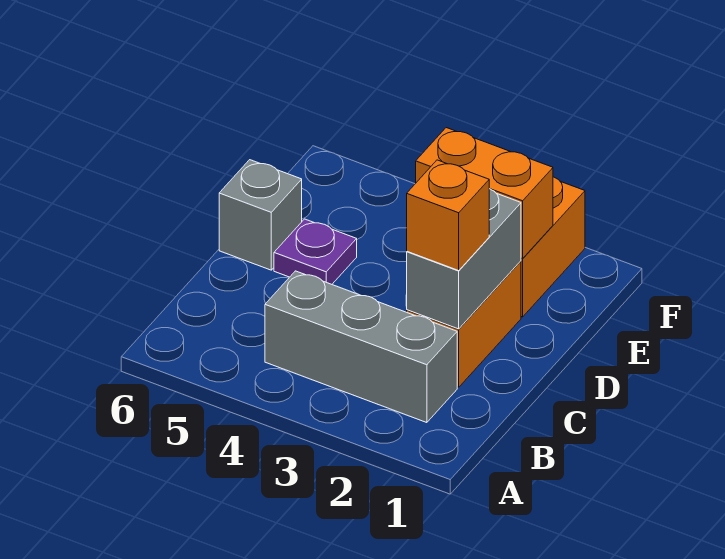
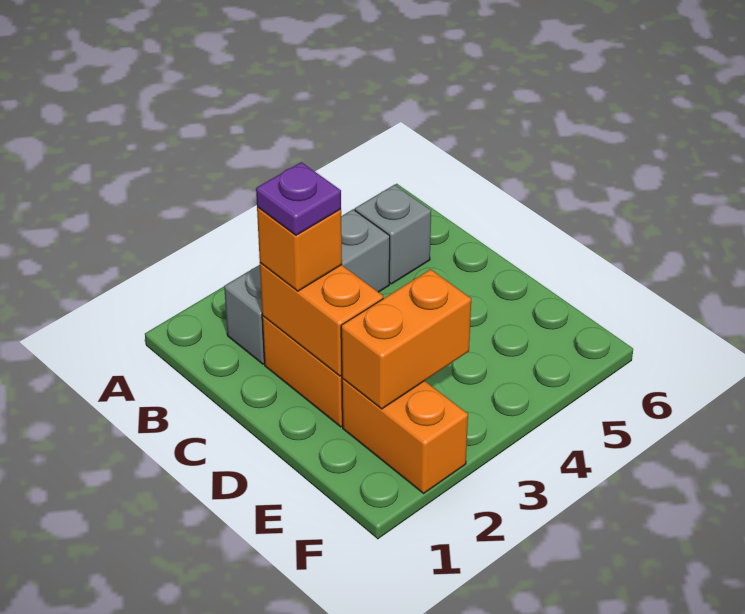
grey brick C2:D2 level 2 -> orange brick C2:D2 level 2
purple plate D5 level 1 -> purple plate C2 level 4
grey brick D6 level 1 -> grey brick B5 level 1

